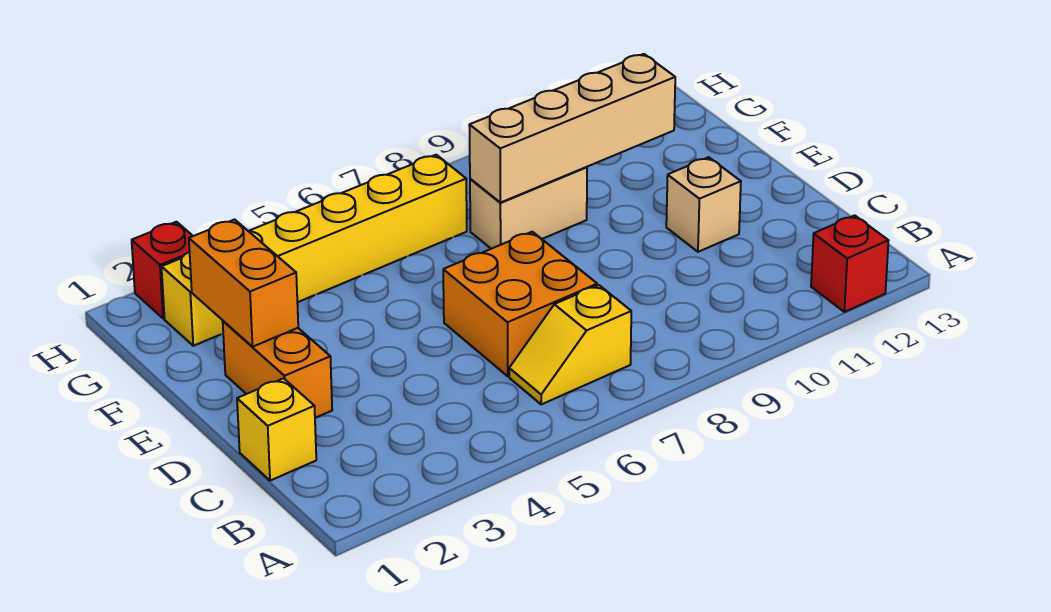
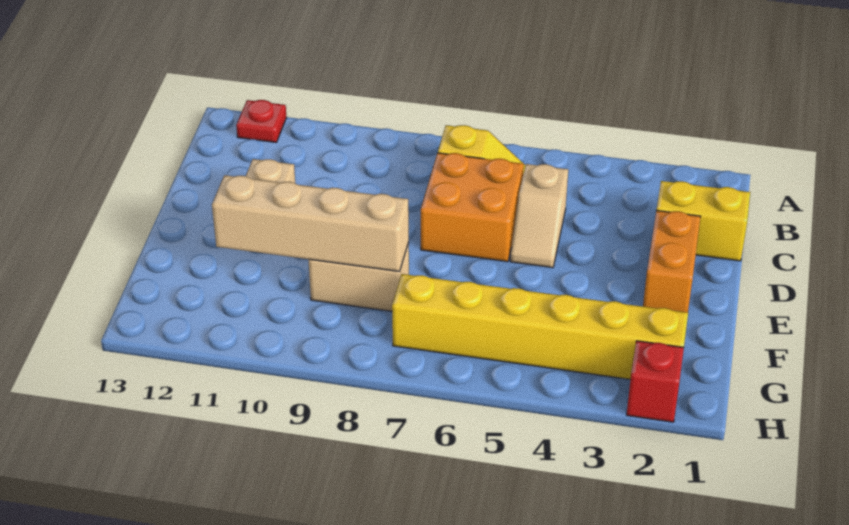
red brick A12 level 1 -> red plate A12 level 1
yellow brick C1 level 1 -> yellow brick C1:C2 level 1
none -> tan slope C5:D5 level 1 top C
orange brick E2:F2 level 2 -> none

